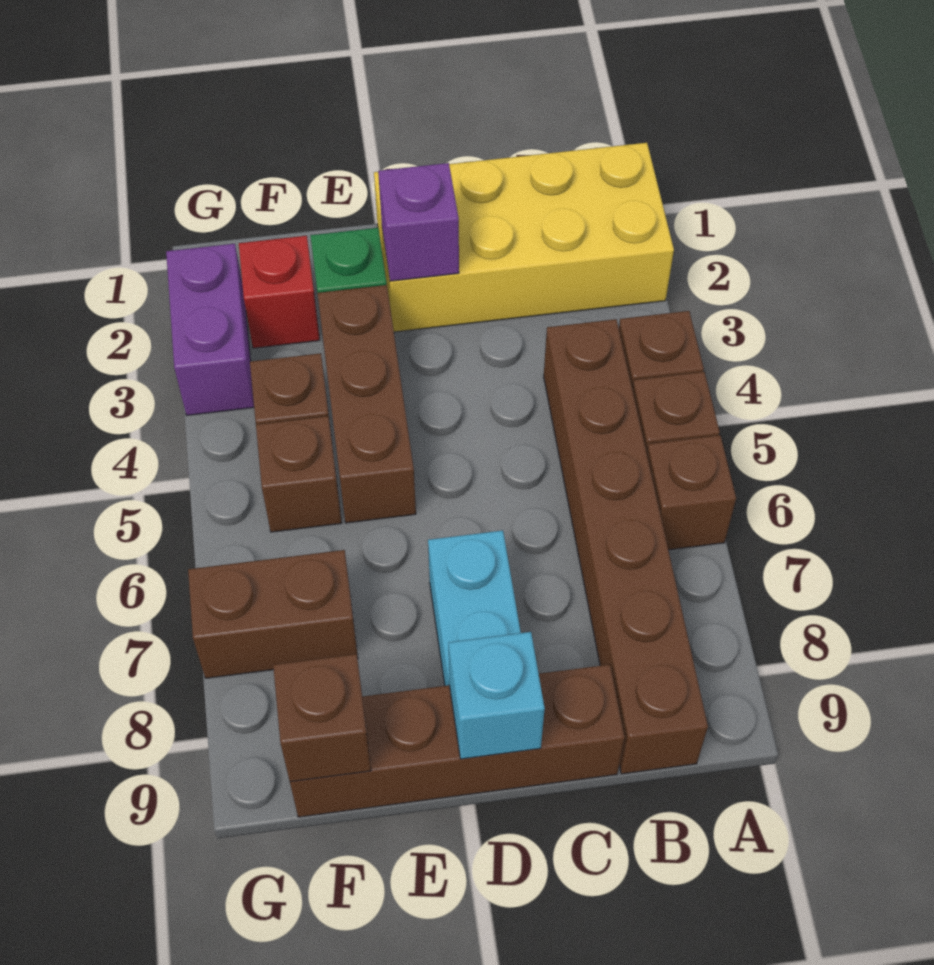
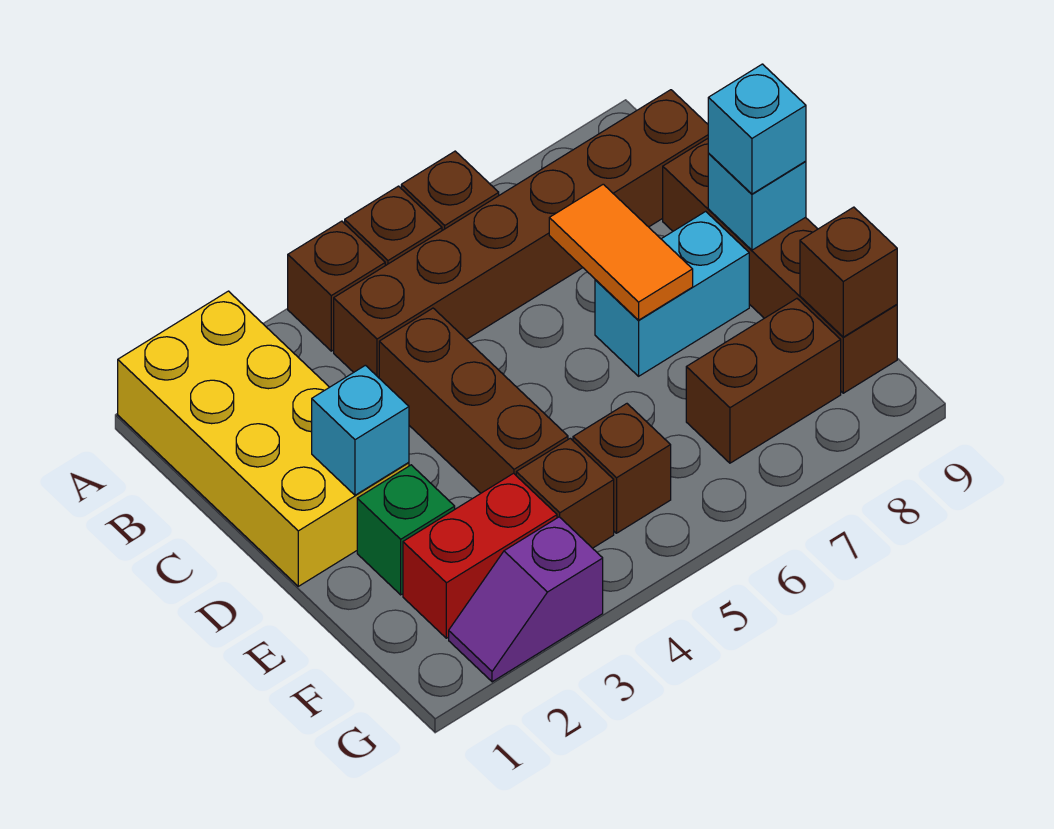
none -> orange tile C7:D7 level 2
purple brick D2 level 2 -> cyan brick D2 level 2
none -> cyan brick D9 level 3
brown brick E3:E5 level 1 -> brown brick C4:E4 level 1
red brick F2 level 1 -> red brick F2:F3 level 1
brown brick F7:G7 level 1 -> brown brick F7:F8 level 1
purple brick G2:G3 level 1 -> purple slope G2:G3 level 1 top 3

